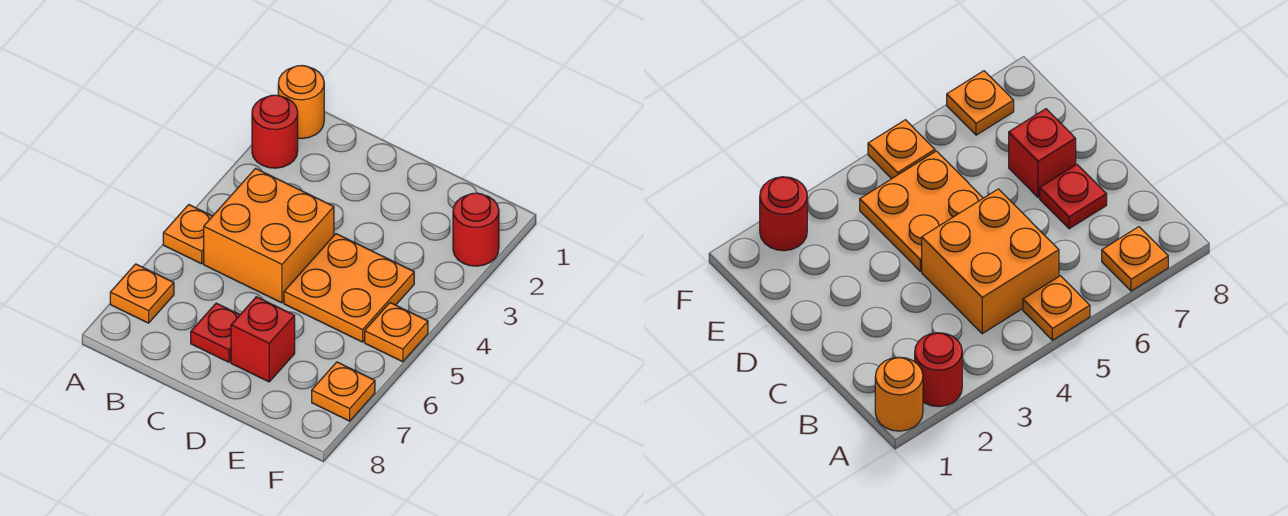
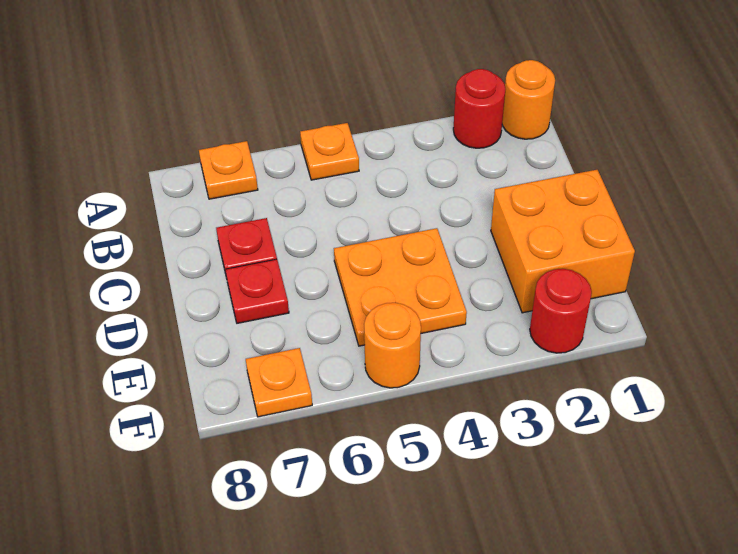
orange brick B4:C5 level 1 -> orange brick D1:E2 level 1
red brick D7 level 1 -> red plate D7 level 1
orange plate F5 level 1 -> orange round brick F5 level 1

